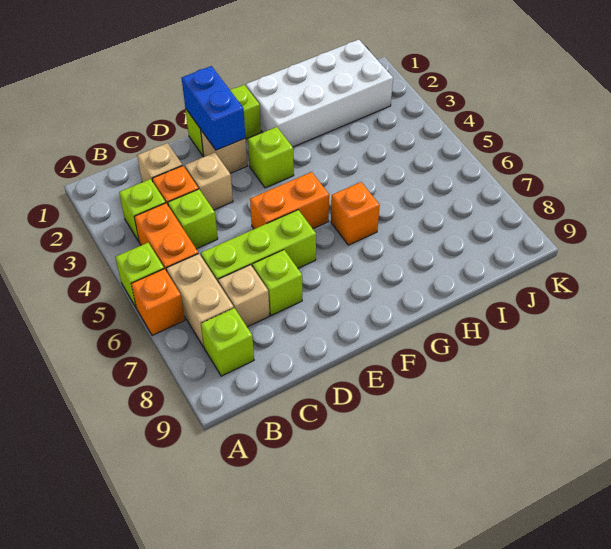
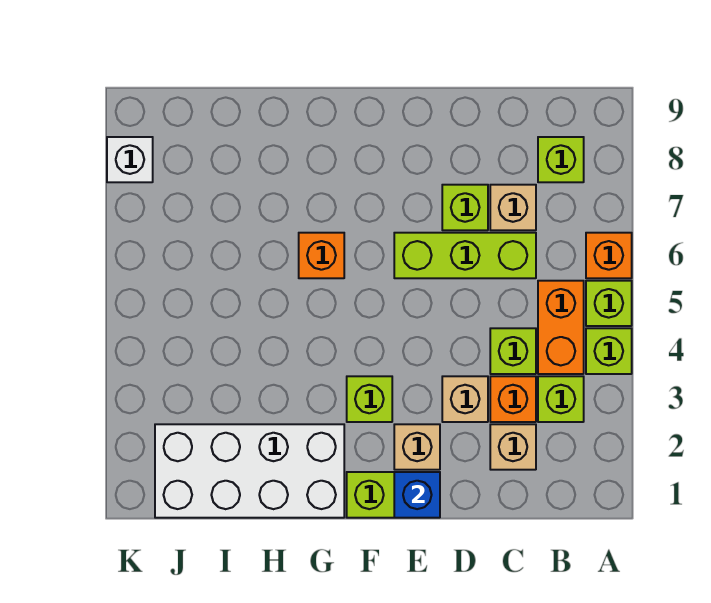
none -> lime brick A4 level 1
tan brick B6:B7 level 1 -> none
blue brick E1:E2 level 2 -> blue brick E1 level 2
orange brick E5:F5 level 1 -> none
none -> white brick K8 level 1

